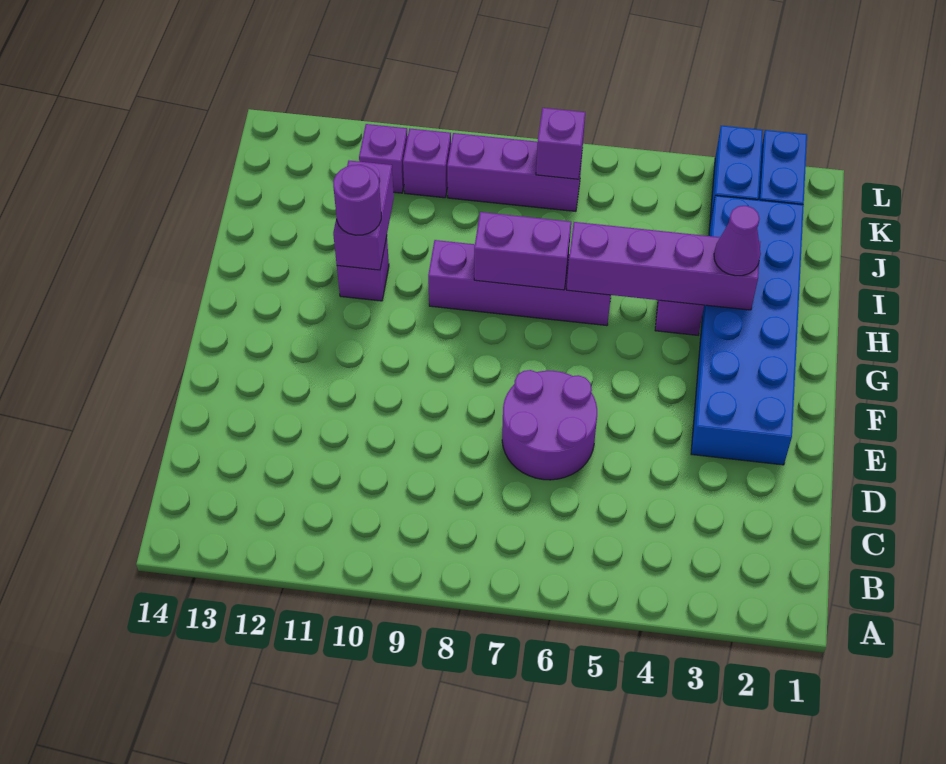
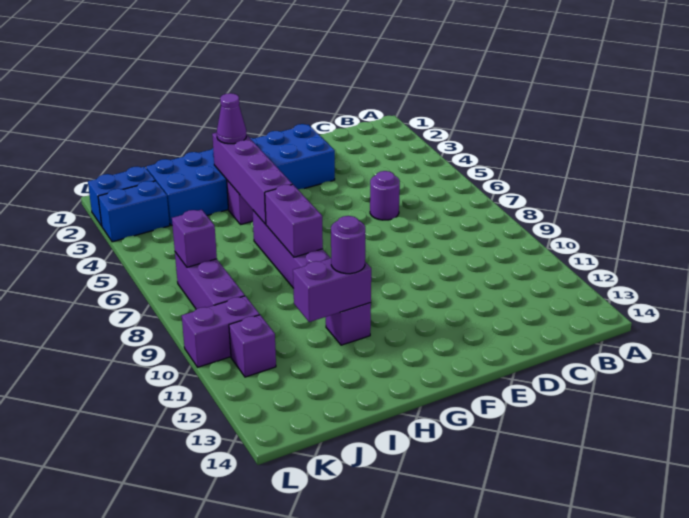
purple round brick D6:E7 level 1 -> purple round brick D6 level 1
purple brick K10 level 1 -> purple brick K10:L10 level 1

